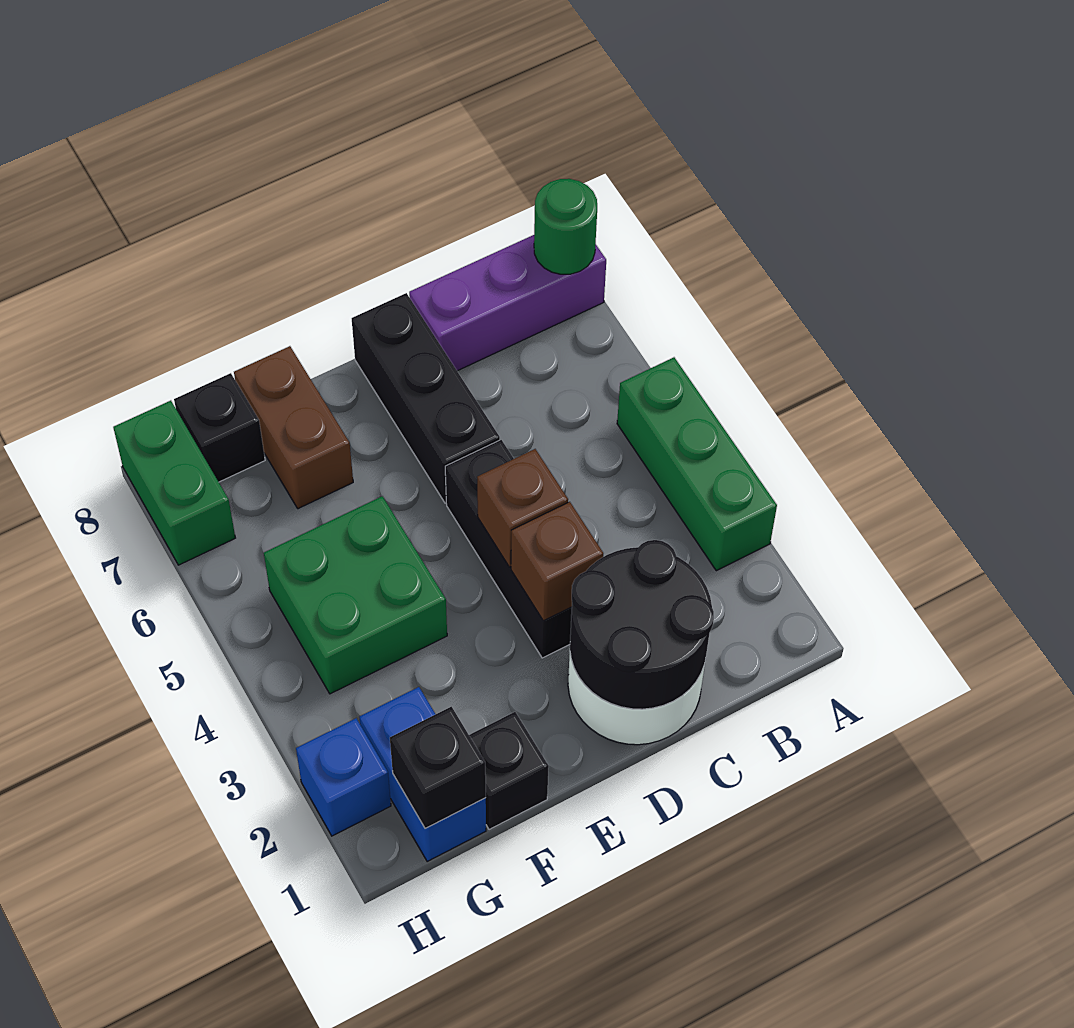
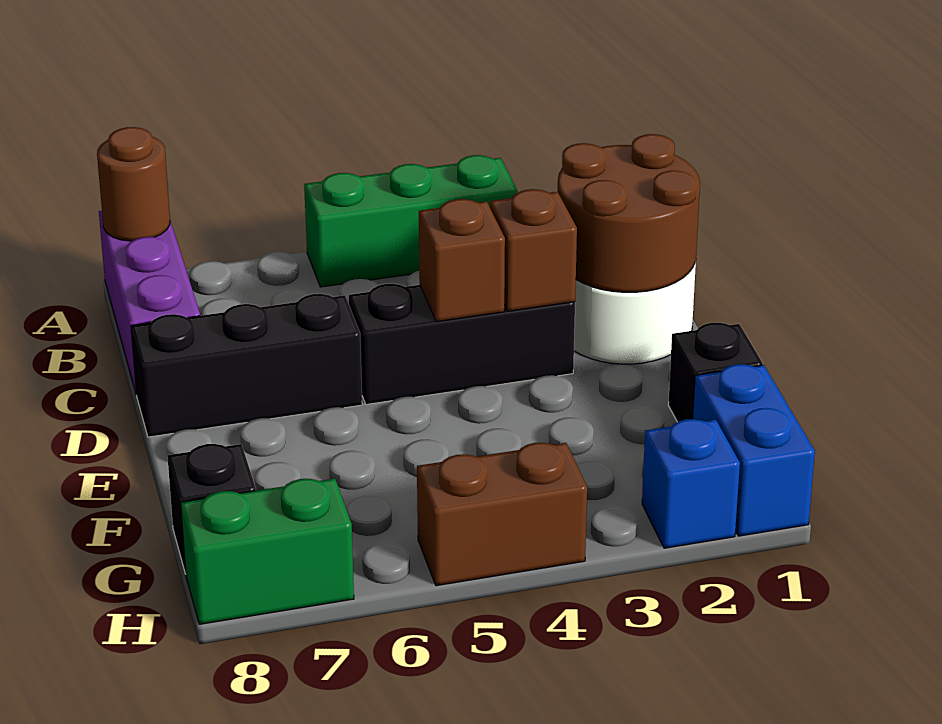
green round brick A8 level 2 -> brown round brick A8 level 2
black round brick C1:D2 level 2 -> brown round brick C1:D2 level 2
green brick F4:G5 level 1 -> none
brown brick F7:F8 level 1 -> brown brick H4:H5 level 1
blue brick G1:G2 level 1 -> blue brick G1:H1 level 1
black brick G1 level 2 -> none

